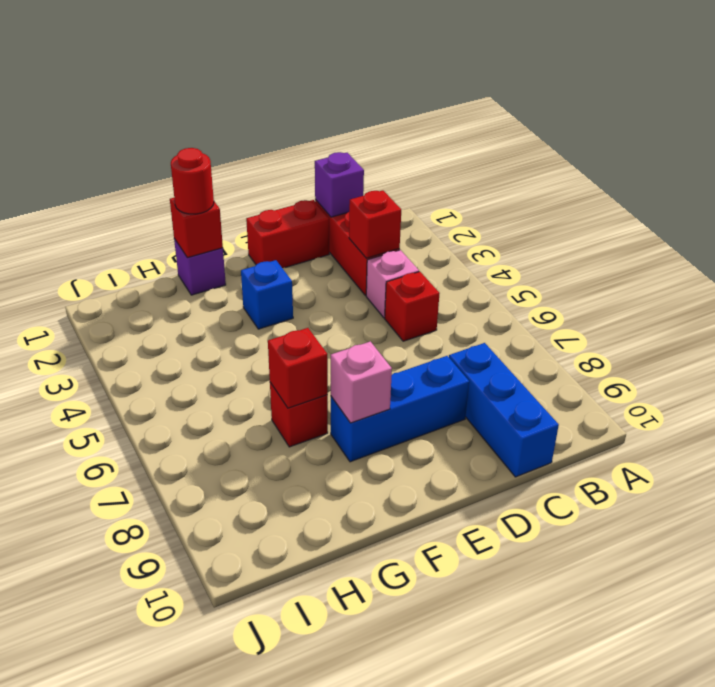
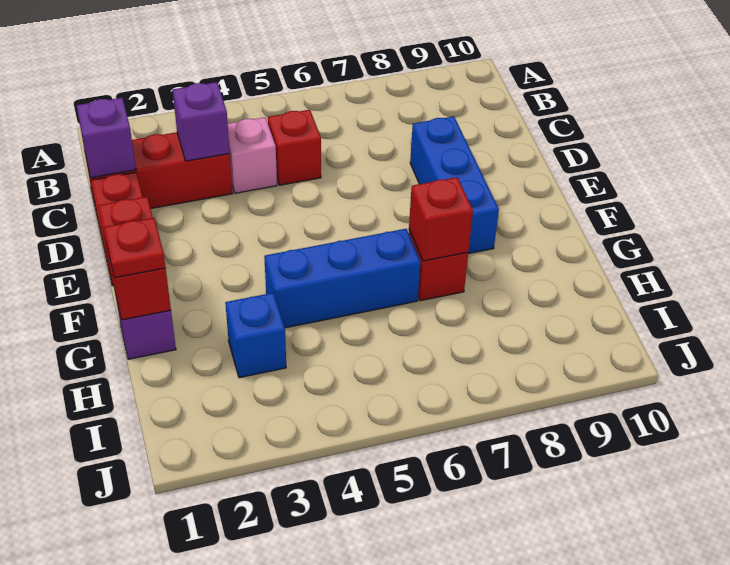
red brick C3 level 2 -> purple brick C3 level 2
blue brick C8:C10 level 1 -> blue brick G4:G6 level 1
blue brick F3 level 1 -> blue brick H3 level 1
pink brick F8 level 2 -> none
red brick G1 level 2 -> red brick F1:G1 level 2
red round brick G1 level 3 -> red plate G1 level 3

